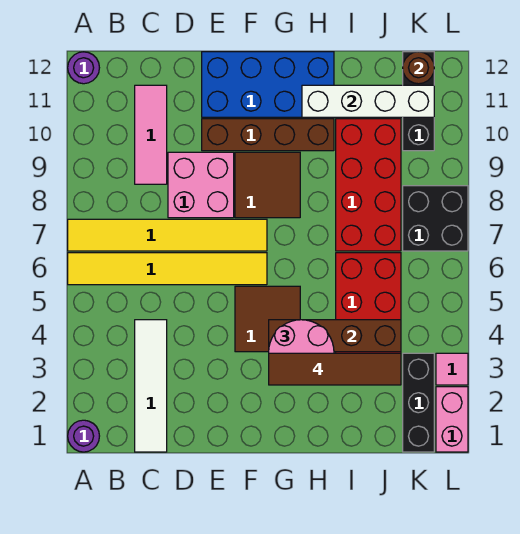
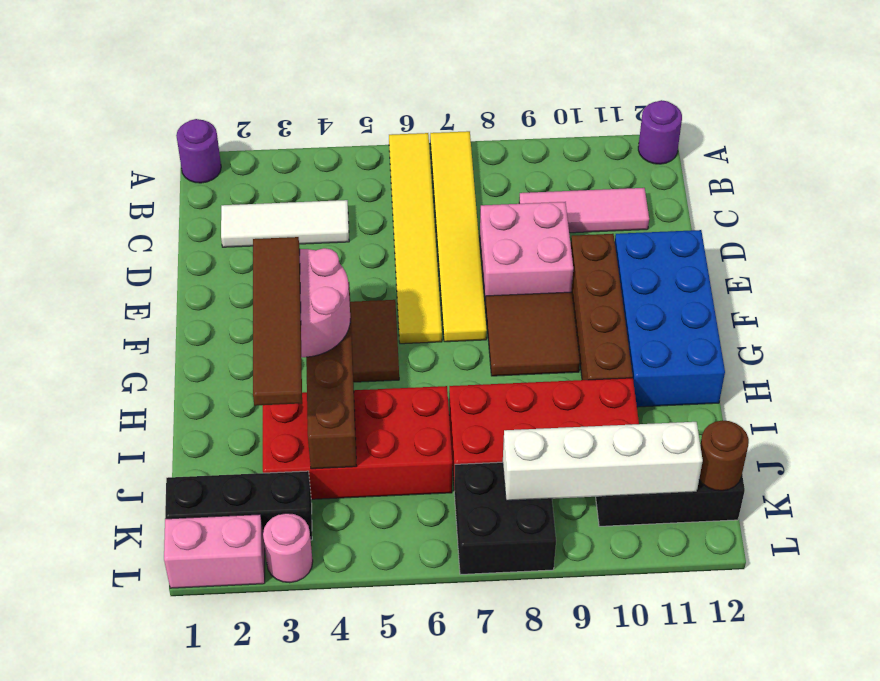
white tile C1:C4 level 1 -> white tile C2:C4 level 1
white brick H11:K11 level 2 -> white brick K8:K11 level 2
pink tile L3 level 1 -> pink round brick L3 level 1

